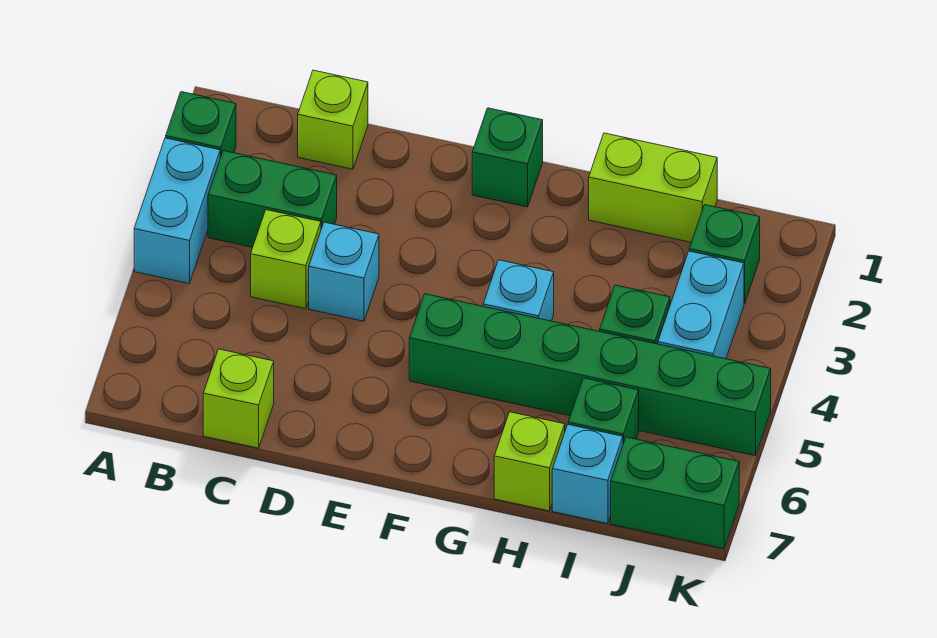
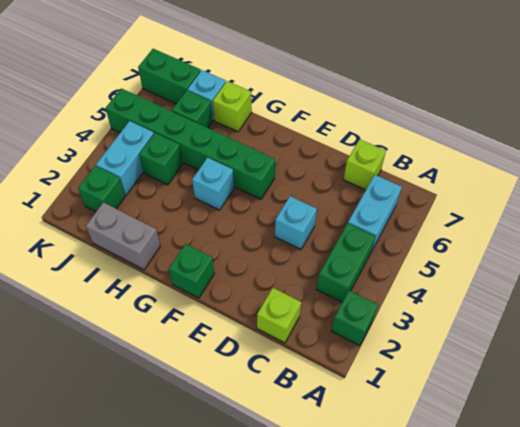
cyan brick A3:A4 level 1 -> cyan brick B5:B6 level 1
green brick B3:C3 level 1 -> green brick B3:B4 level 1
lime brick C4 level 1 -> none
lime brick H1:I1 level 1 -> grey brick H1:I1 level 1

